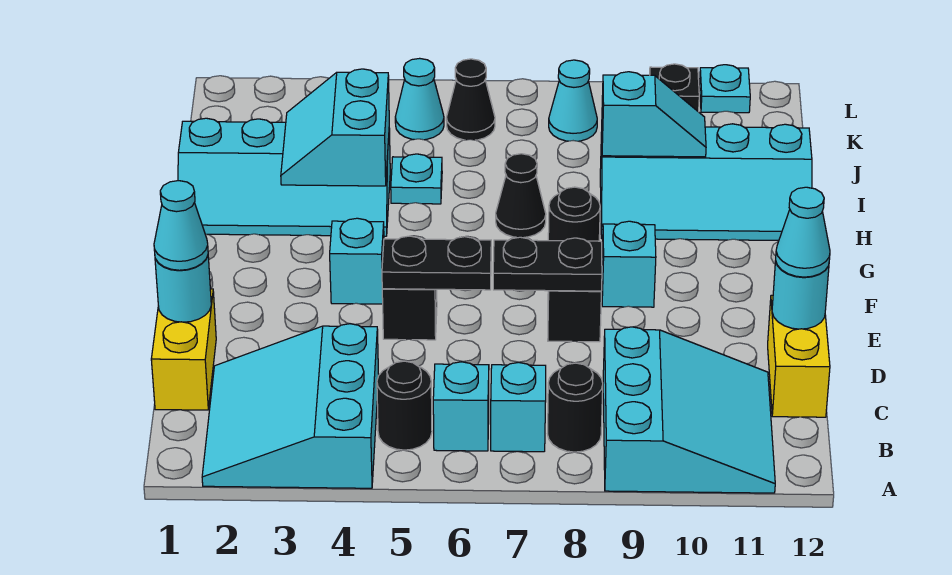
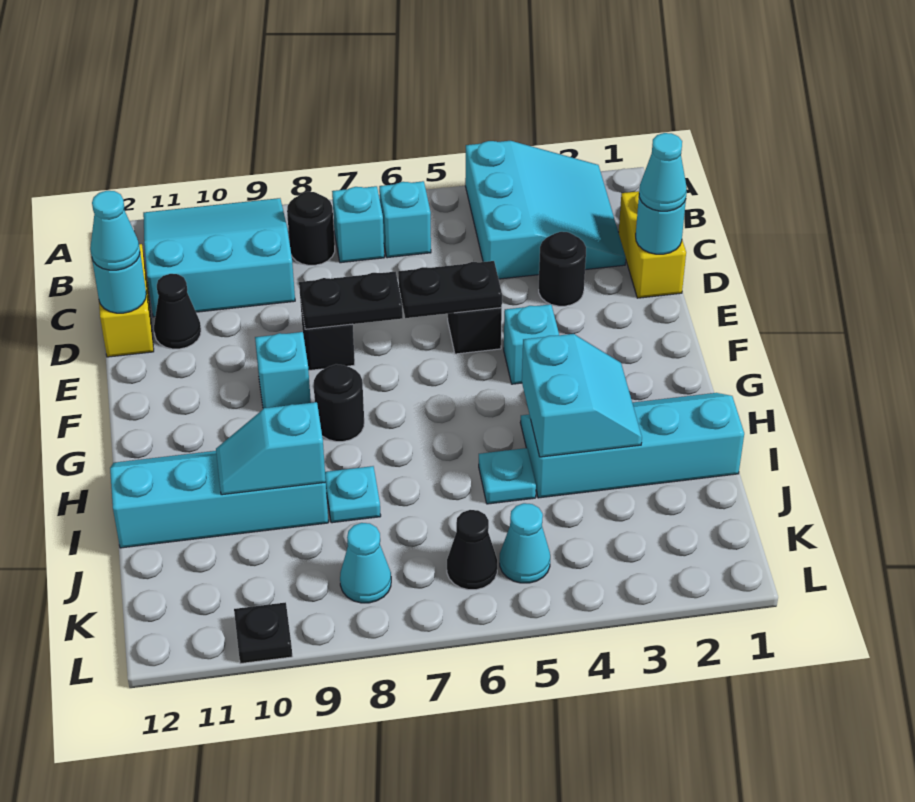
cyan slope A9:C11 level 1 top 9 -> cyan slope A9:C11 level 1 top C
black round brick B5 level 1 -> black round brick D3 level 1
black cone H7 level 1 -> black cone D11 level 1
cyan plate L11 level 1 -> cyan plate I8 level 1

